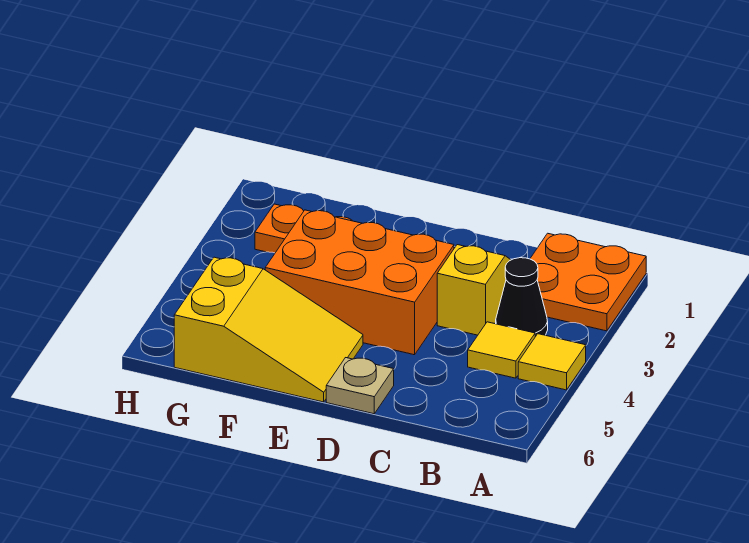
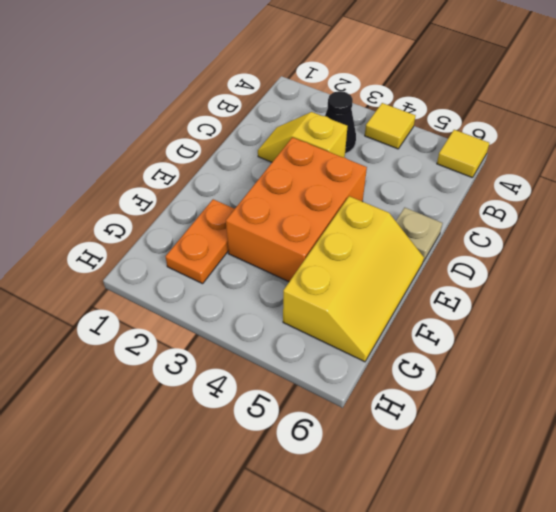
orange plate A1:B2 level 1 -> none
yellow tile B4 level 1 -> yellow tile A6 level 1
yellow slope E5:G6 level 1 top G -> yellow slope E5:G6 level 1 top 5

